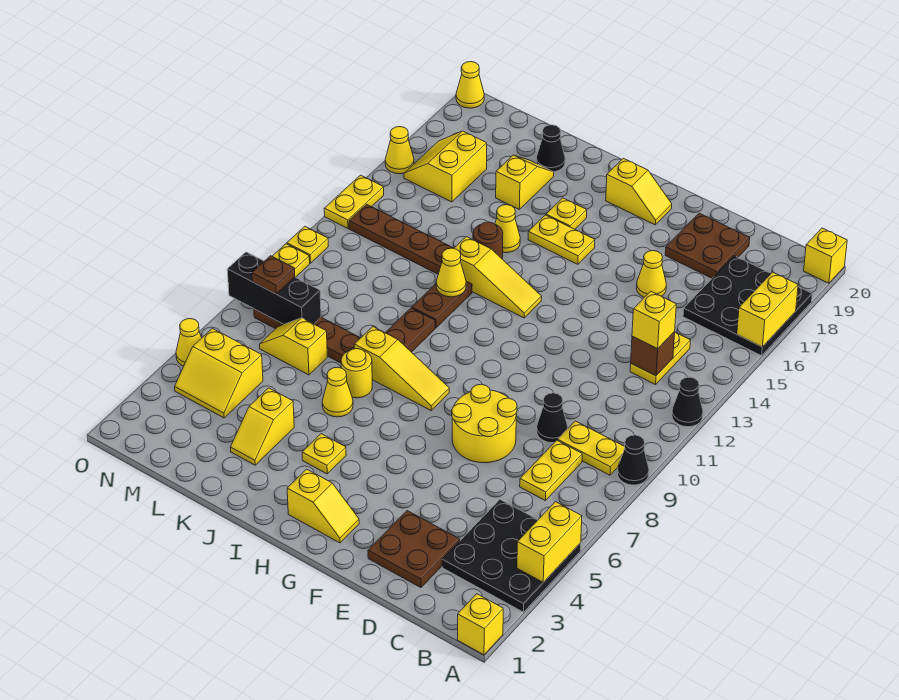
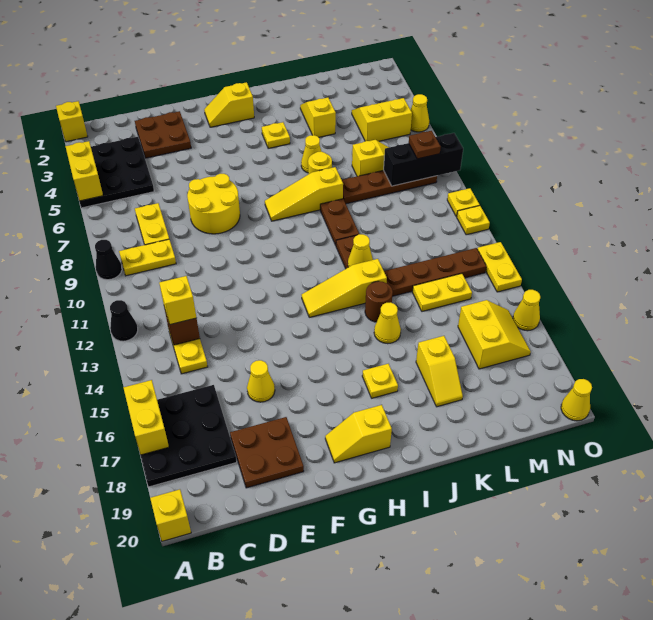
black cone D9 level 1 -> none
yellow plate H16:I16 level 1 -> yellow plate L14:M14 level 1
black cone K19 level 1 -> none

